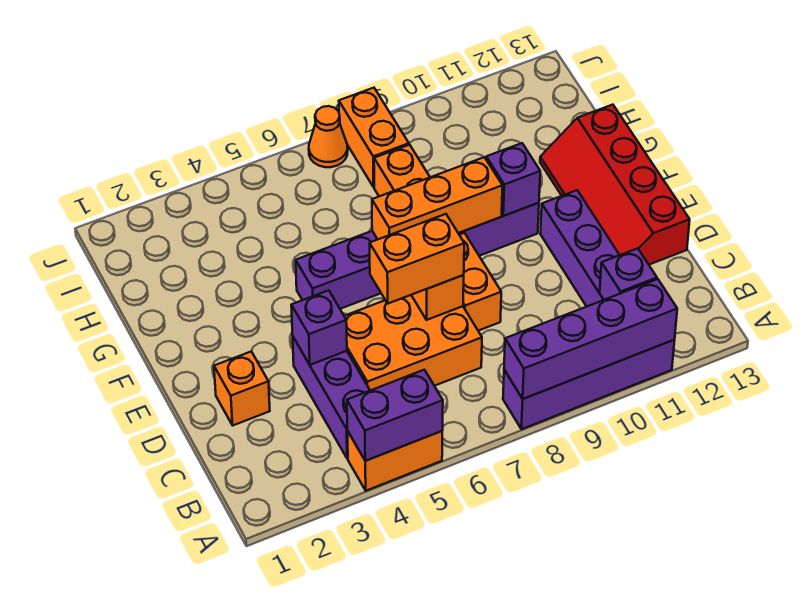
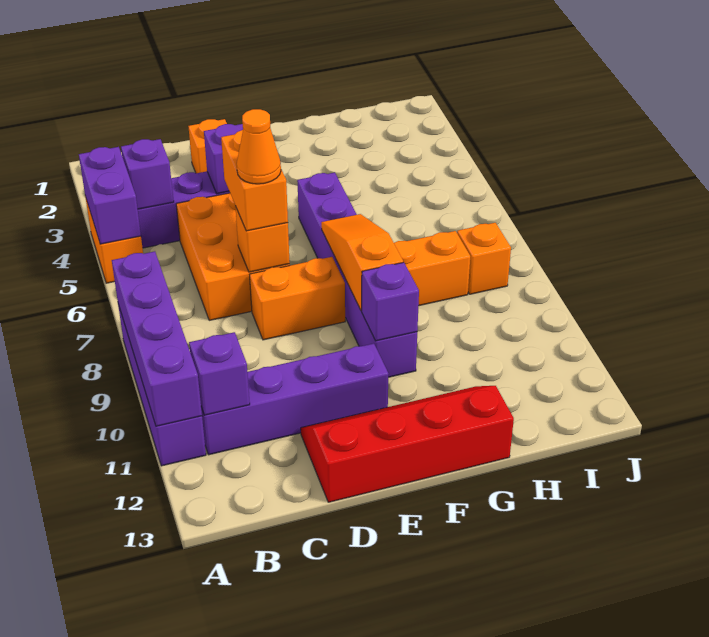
none -> purple brick B4 level 2
orange brick F7:F9 level 2 -> orange slope F7:F9 level 2 top 9
orange brick I8:J8 level 1 -> orange brick I8 level 1
orange cone J7 level 1 -> orange cone D7 level 4

